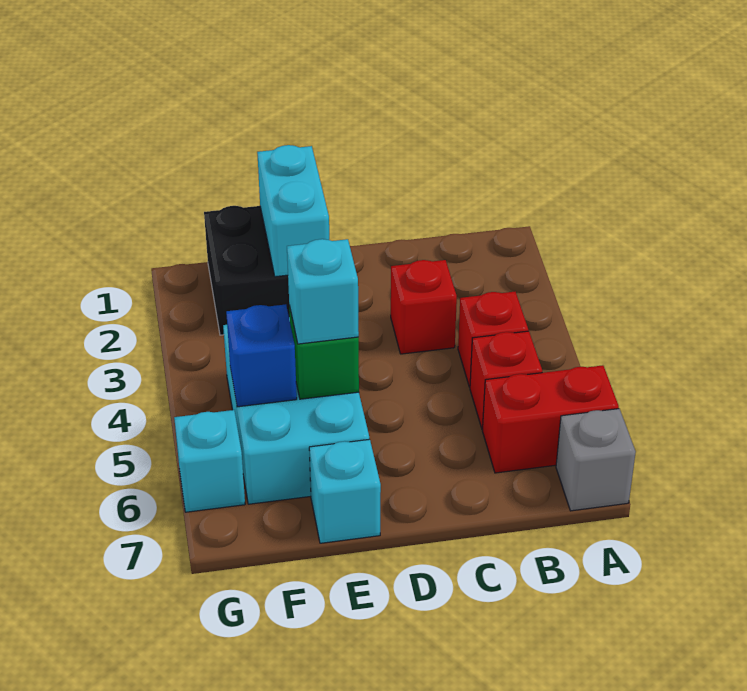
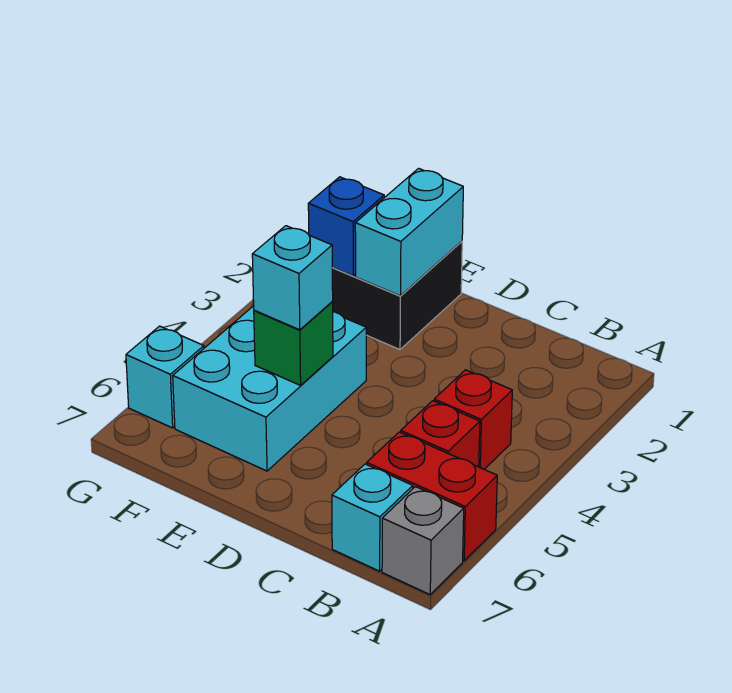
red brick C3 level 1 -> none
cyan brick E7 level 1 -> cyan brick B7 level 1
blue brick F5 level 2 -> blue brick F2 level 2

